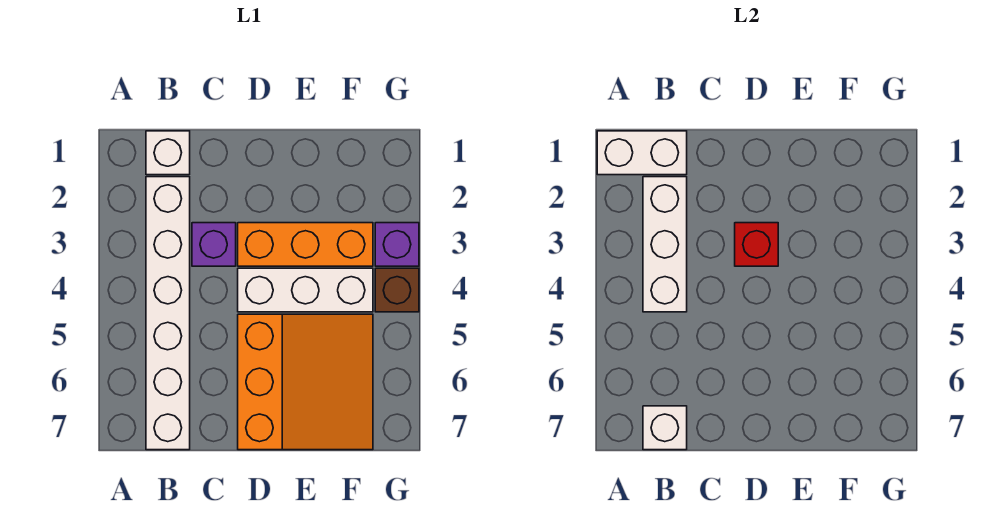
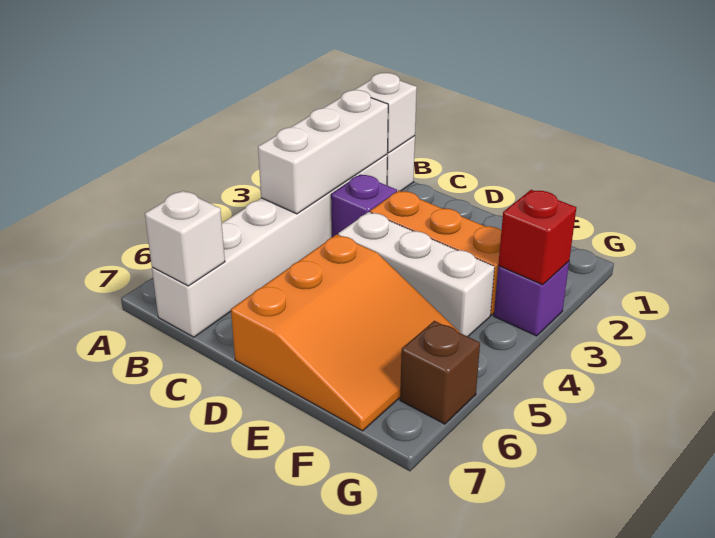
white brick A1:B1 level 2 -> white brick B1 level 2
red brick D3 level 2 -> red brick G3 level 2
brown brick G4 level 1 -> brown brick G6 level 1

